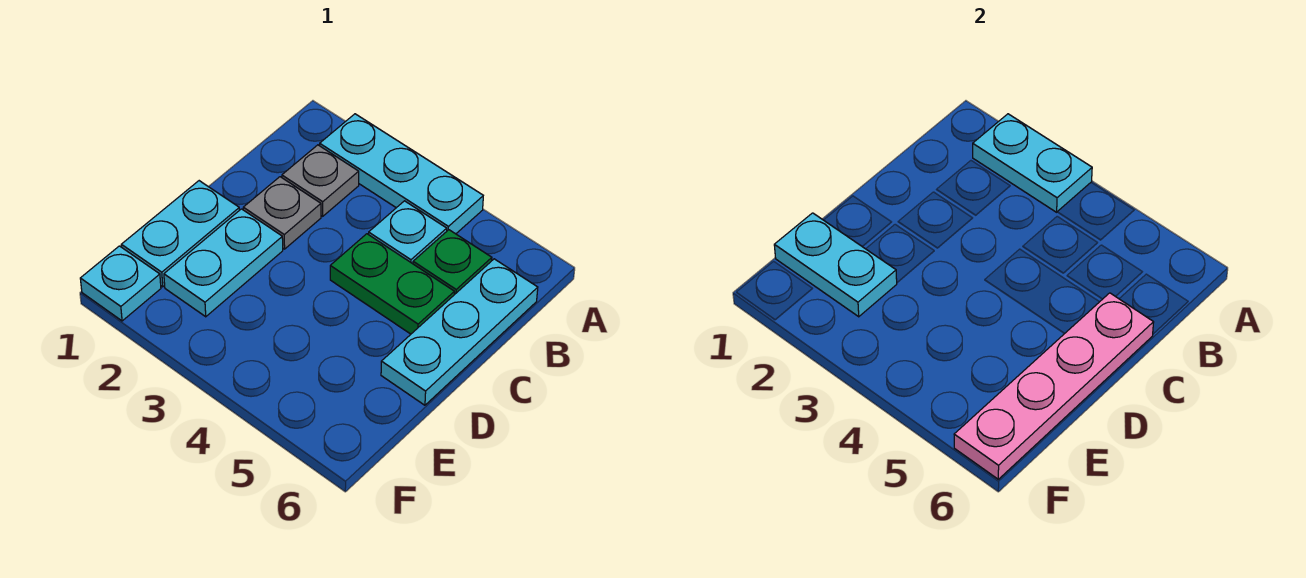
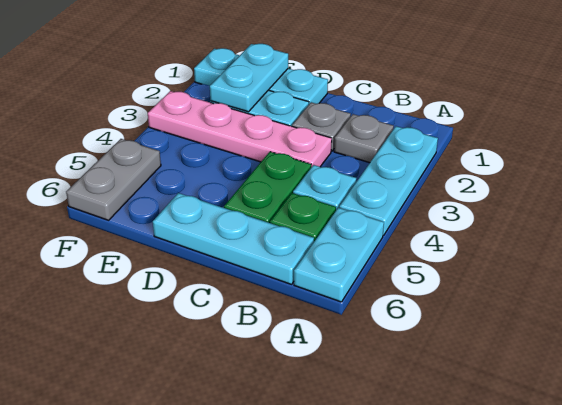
cyan plate A2:A3 level 2 -> cyan plate A5:A6 level 1
pink plate C6:F6 level 2 -> pink plate C3:F3 level 1
none -> grey plate F5:F6 level 1

